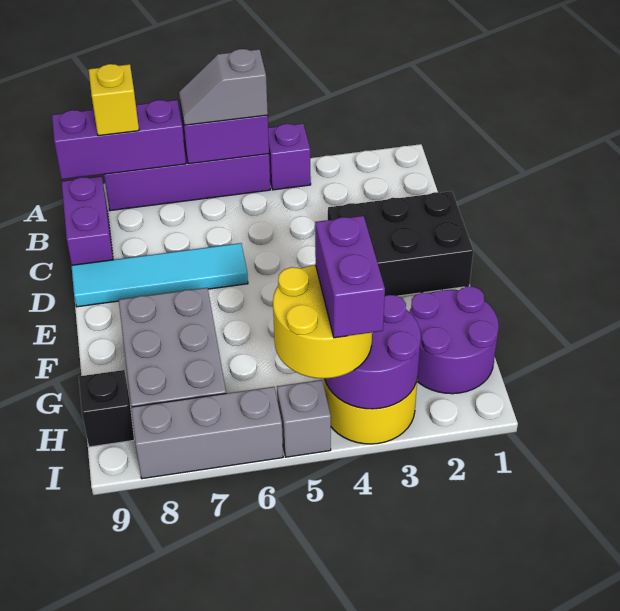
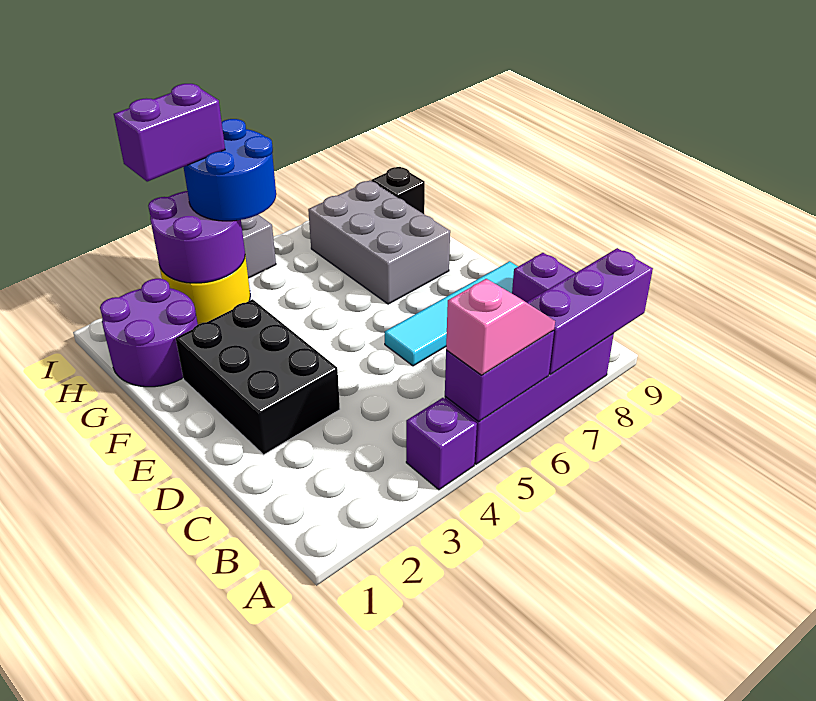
grey slope A5:A6 level 3 top 5 -> pink slope A5:A6 level 3 top 5
yellow brick A8 level 3 -> none
black brick D1:E3 level 1 -> black brick D2:F3 level 1
yellow round brick H4:I5 level 3 -> blue round brick H4:I5 level 3
purple brick H4:I4 level 4 -> purple brick I3:I4 level 4
grey brick I6:I8 level 1 -> none

